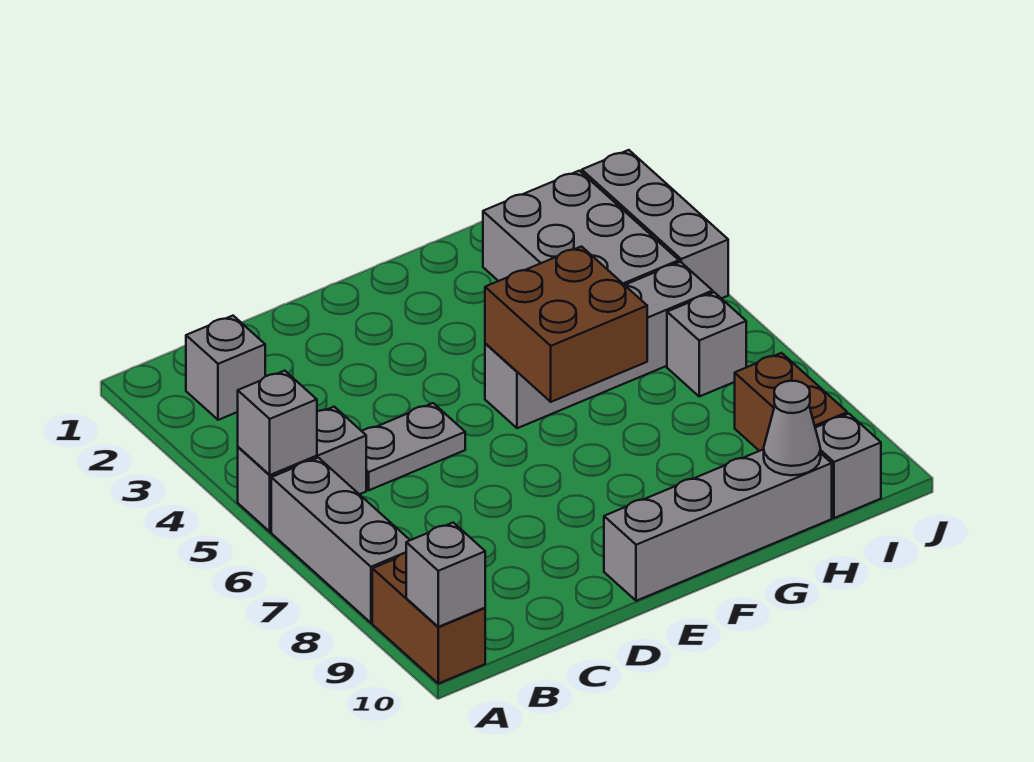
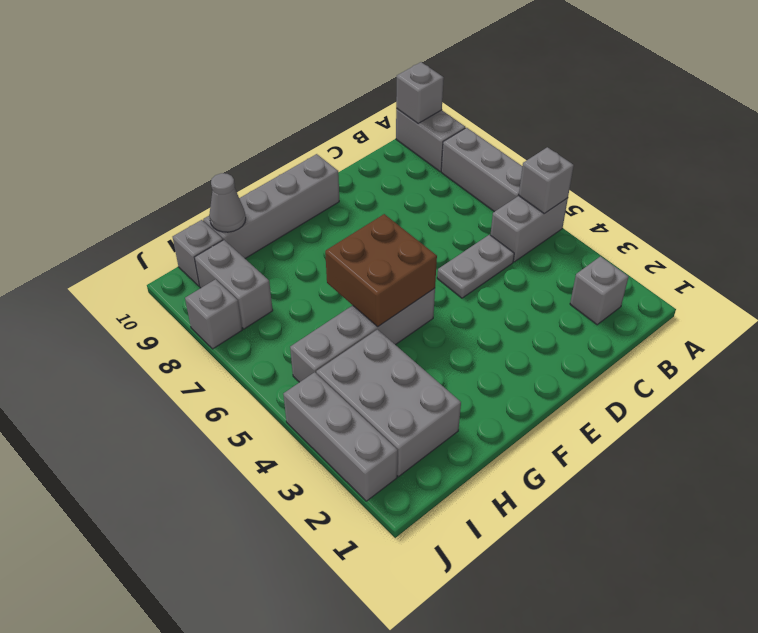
brown brick A9:A10 level 1 -> grey brick A9:A10 level 1
grey brick I6 level 1 -> grey brick J8 level 1
brown brick I8:I9 level 1 -> grey brick I8:I9 level 1

